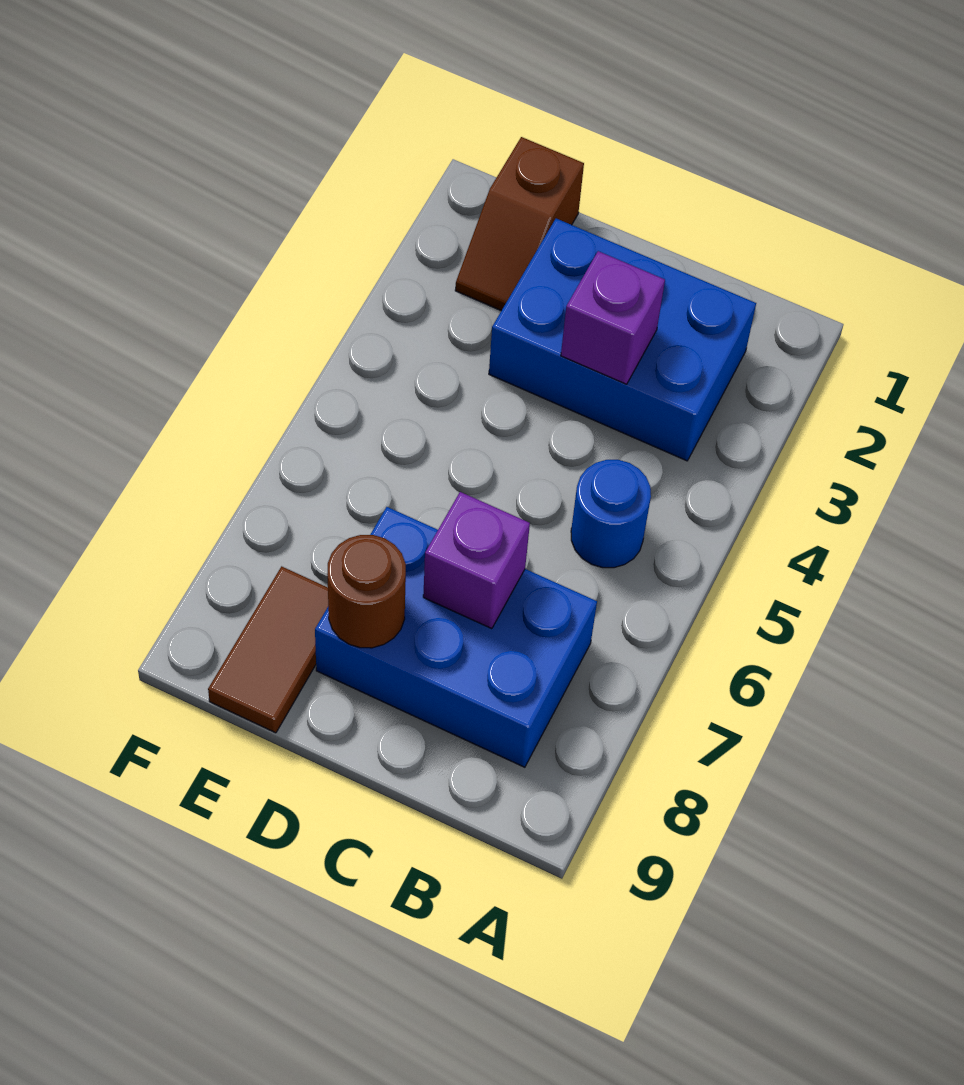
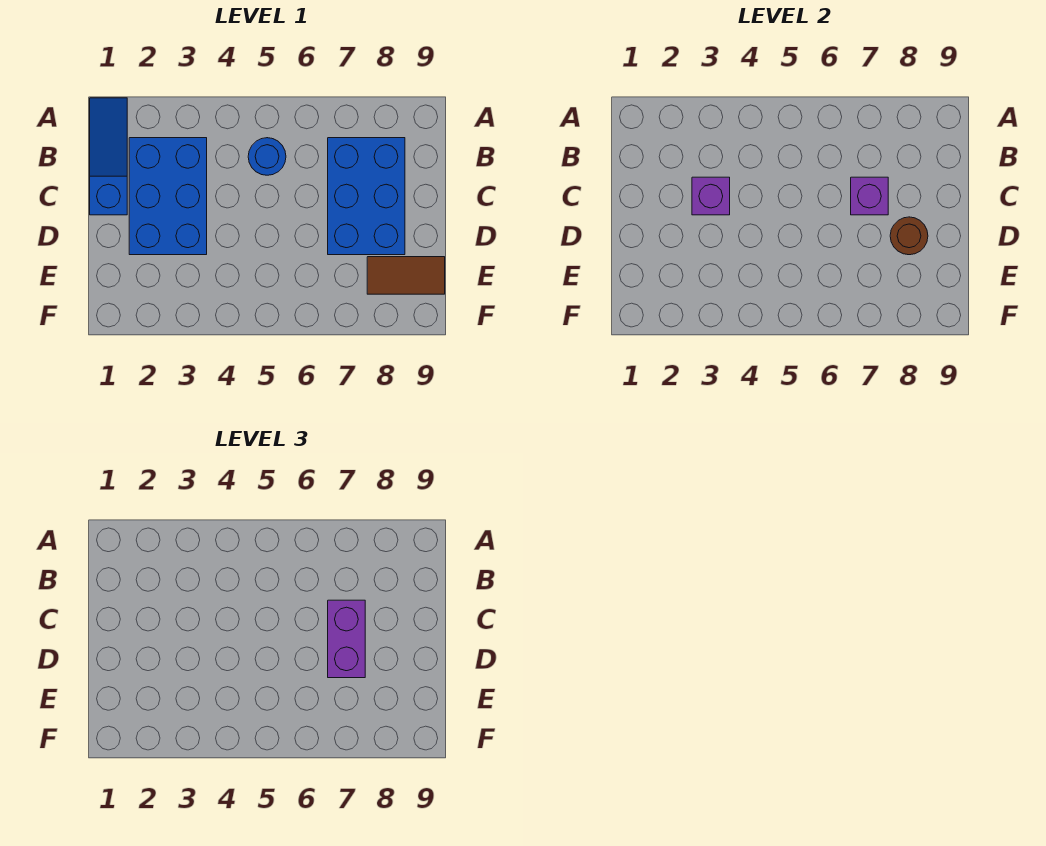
none -> blue slope A1:C1 level 1 top C
none -> purple brick C7:D7 level 3
brown slope E1:E2 level 1 top 1 -> none

